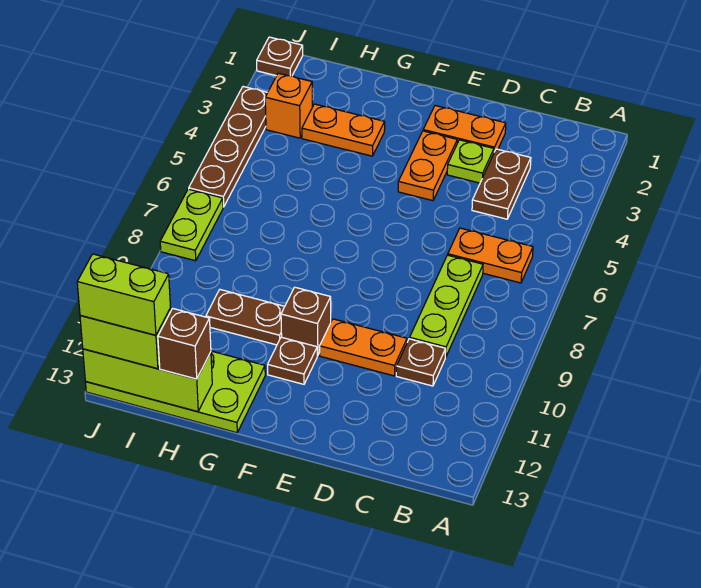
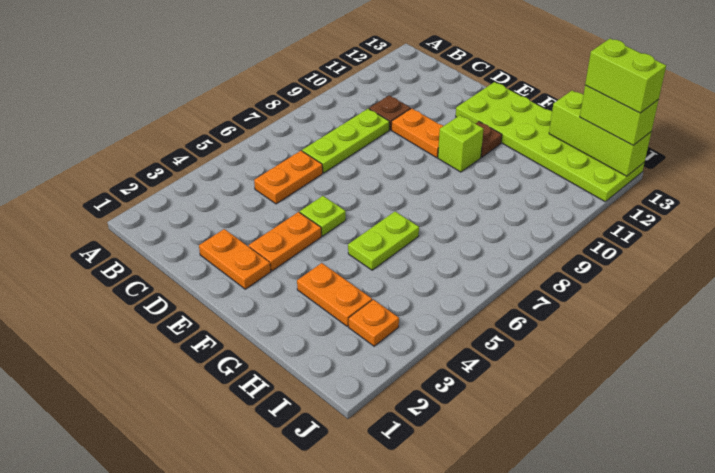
orange plate B6:C6 level 1 -> orange plate C5:C6 level 1
brown plate C3:C4 level 1 -> none
lime plate D3 level 1 -> lime plate E5 level 1
brown brick F10 level 1 -> lime brick F10 level 1
brown plate G10:H10 level 1 -> none
lime plate G12:J13 level 1 -> lime plate E12:J13 level 1
brown brick H13 level 3 -> none
orange brick I3 level 1 -> orange plate I3 level 1
brown plate J1 level 1 -> none
brown plate J3:J6 level 1 -> none
lime plate J7:J8 level 1 -> lime plate G5:G6 level 1

